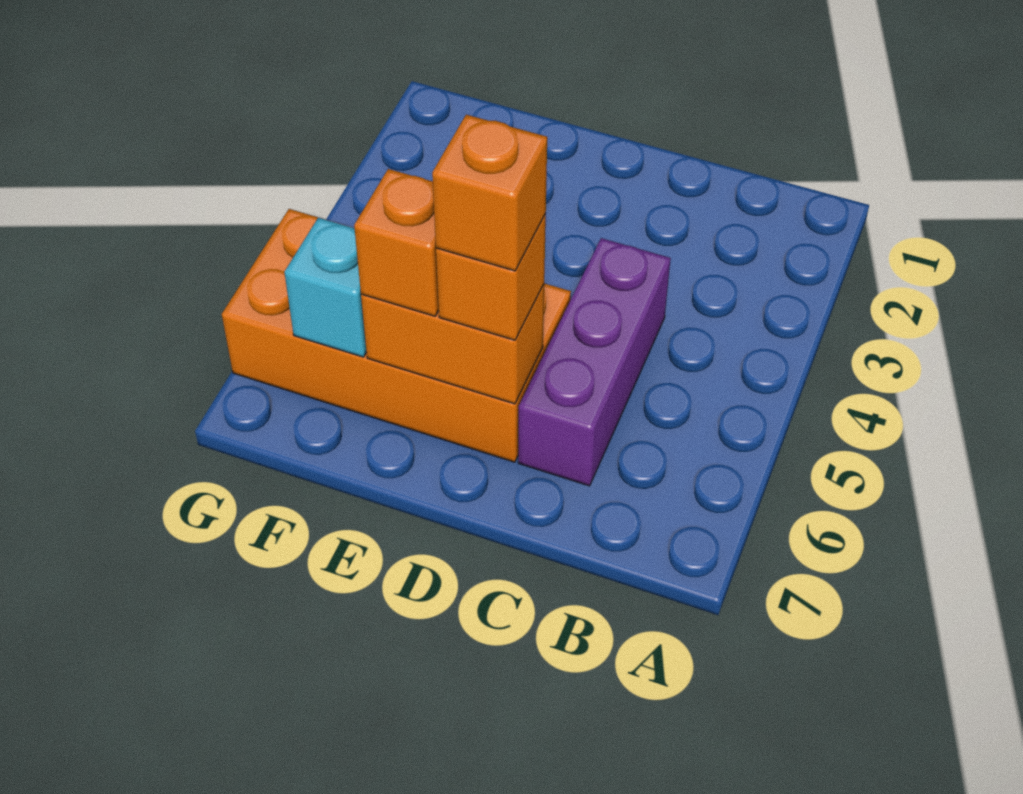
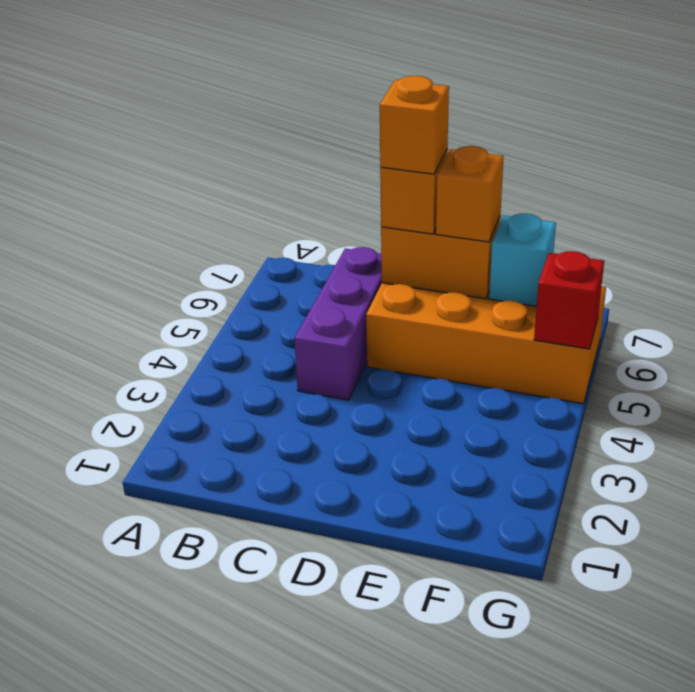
none -> red brick G5 level 2

